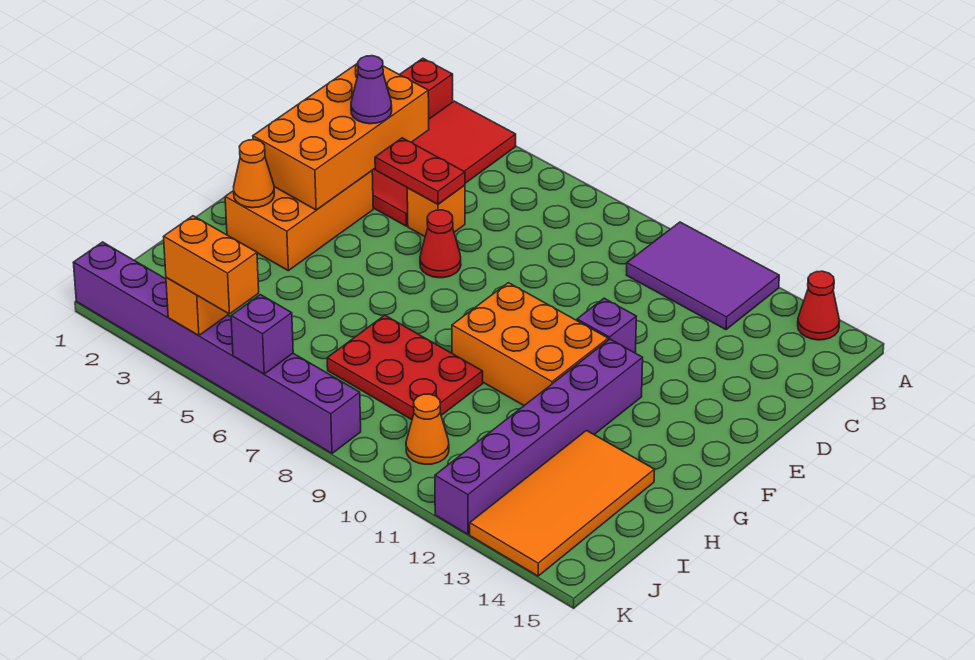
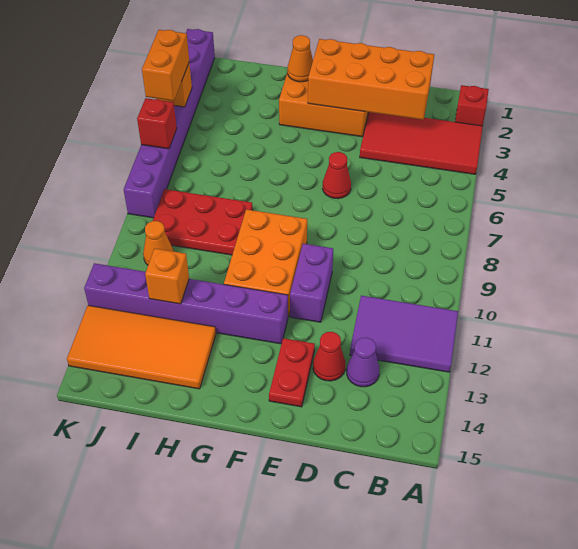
purple tile A10:B12 level 1 -> purple tile A11:C12 level 1
red cone A14 level 1 -> red cone D13 level 1
purple cone D3 level 3 -> purple cone C13 level 1
red plate D4:D5 level 2 -> red plate E13:E14 level 1
orange brick D5 level 1 -> orange brick I12 level 2
purple brick E11 level 1 -> purple brick E10:E11 level 1
red plate H7:I9 level 1 -> red plate H8:J9 level 1
purple brick K6 level 2 -> red brick K6 level 2

